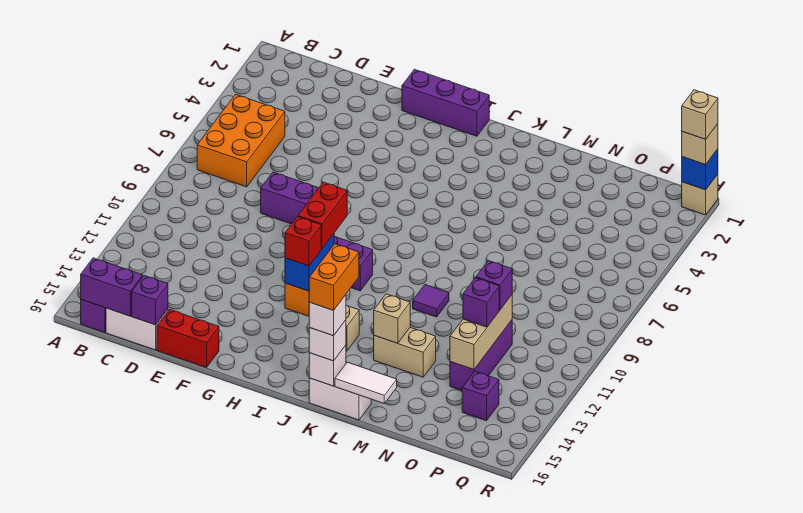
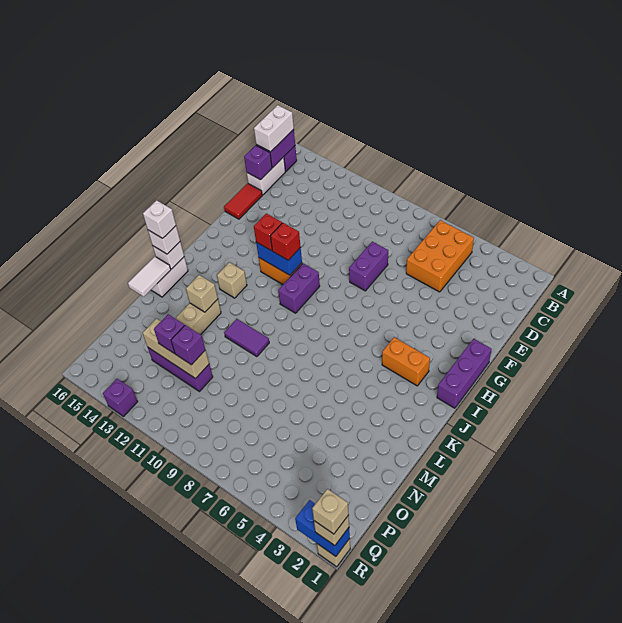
orange brick B5:C7 level 1 -> orange brick B5:D6 level 1
none -> white brick B16:C16 level 3
red brick E16:F16 level 1 -> red tile E16:F16 level 1
red brick H10:H11 level 3 -> red brick H11 level 3
orange brick K15:K16 level 5 -> orange brick I3:I4 level 1
purple tile L10 level 1 -> purple tile L10:L11 level 1
purple brick P14 level 1 -> purple brick R13 level 1
blue brick R1 level 2 -> blue brick R1:R2 level 2

